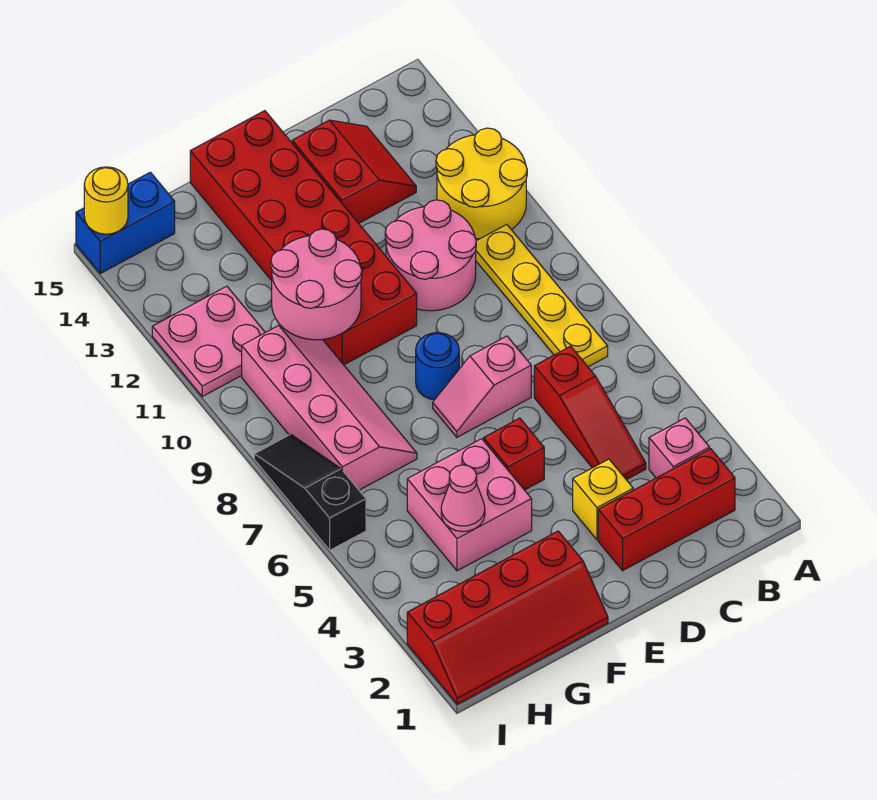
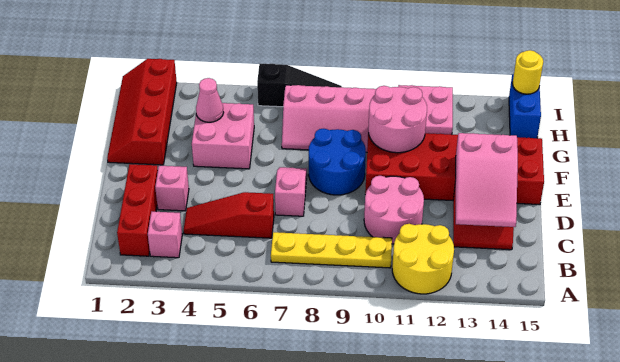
none -> pink slope C13:E14 level 2 top E
yellow brick D3 level 1 -> pink brick D3 level 1
red brick E5 level 1 -> none
blue round brick E8 level 1 -> blue round brick E8:F9 level 1

